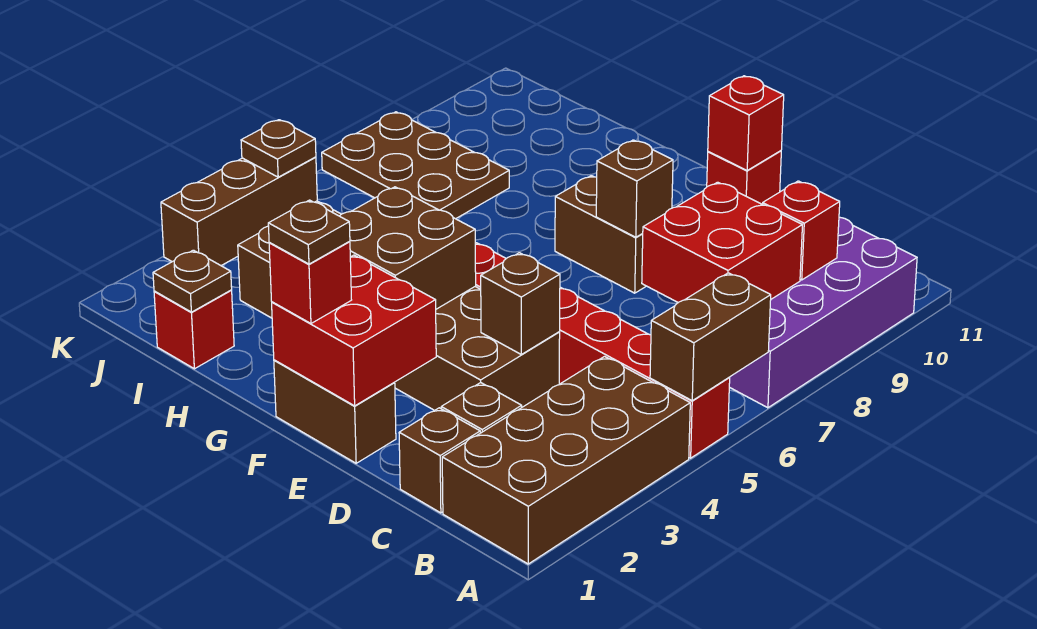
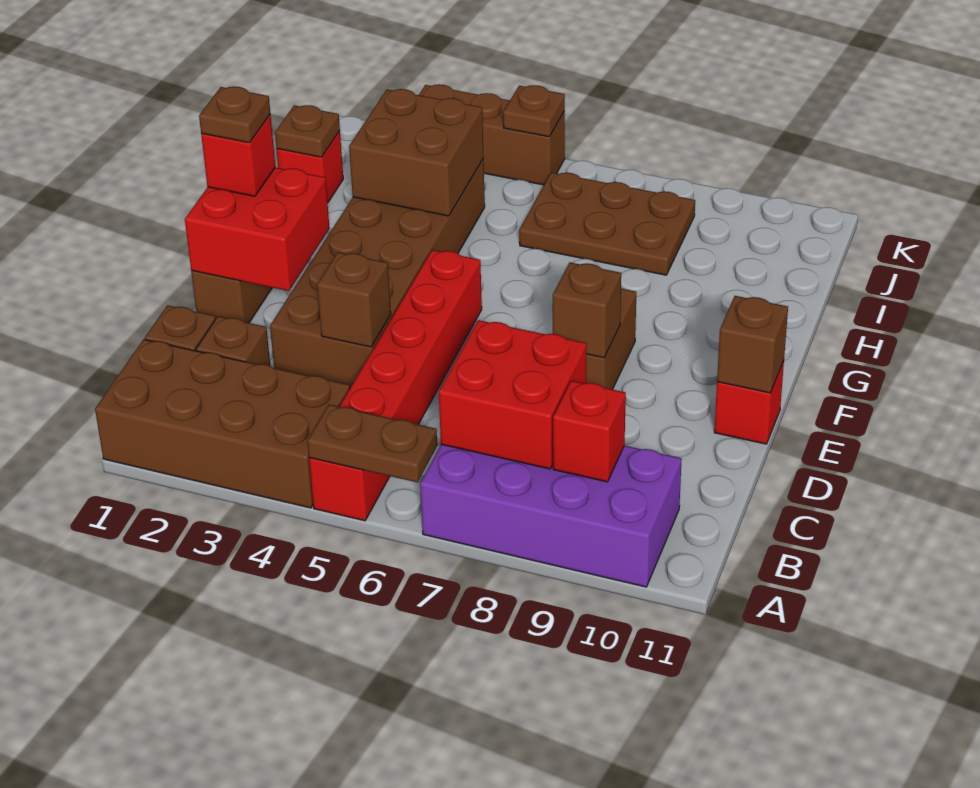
brown brick A5:A6 level 2 -> brown plate A5:A6 level 2
red brick E11 level 2 -> brown brick E11 level 2
brown brick F3:G4 level 2 -> brown brick H3:I4 level 2
brown plate I7:K8 level 1 -> brown plate I6:J8 level 1

